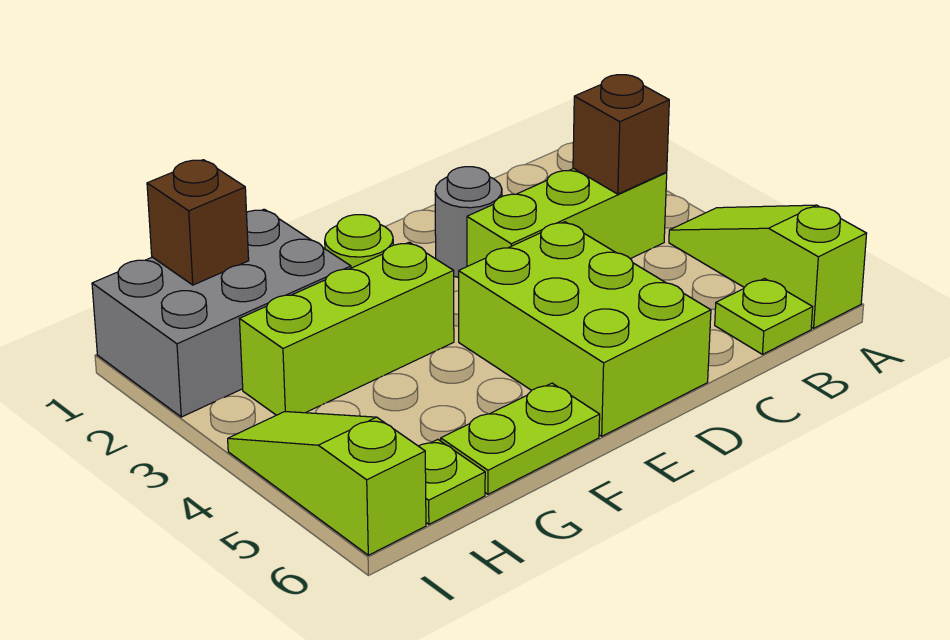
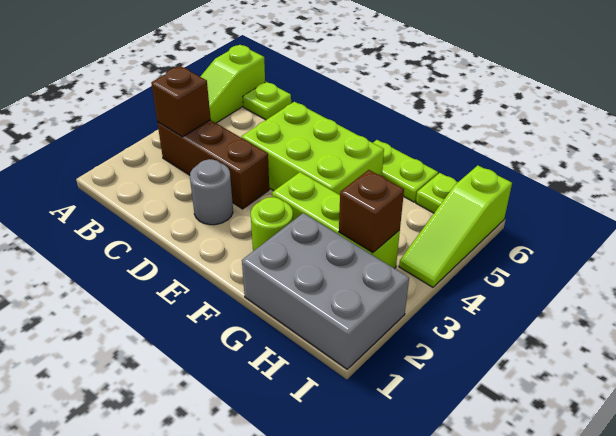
lime brick B3:D3 level 1 -> brown brick B3:D3 level 1
lime brick D4:E6 level 1 -> lime brick D4:F5 level 1
brown brick H1 level 2 -> brown brick H3 level 2

